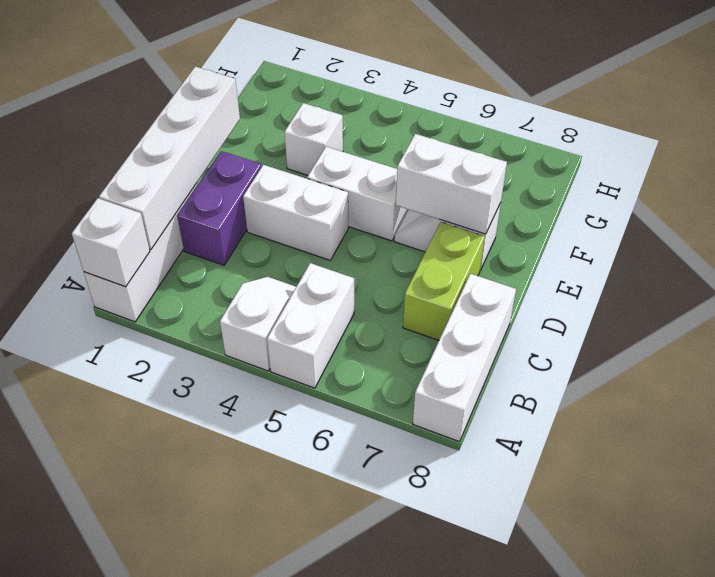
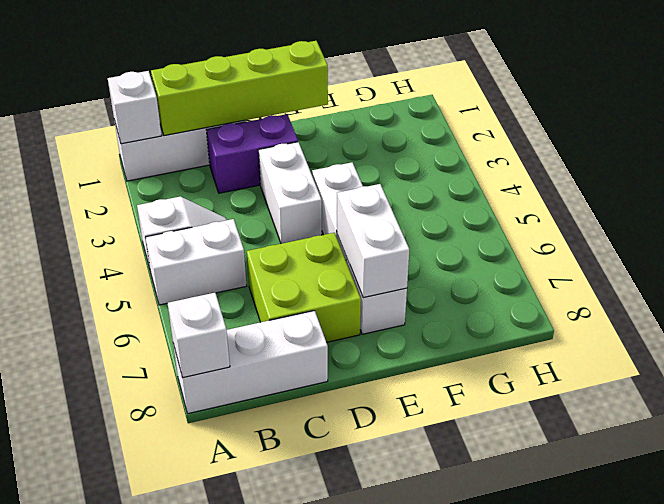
white brick B1:E1 level 2 -> lime brick B1:E1 level 2
lime brick C7:D7 level 1 -> lime brick C6:D7 level 1
white brick F3 level 1 -> white brick A8 level 2

